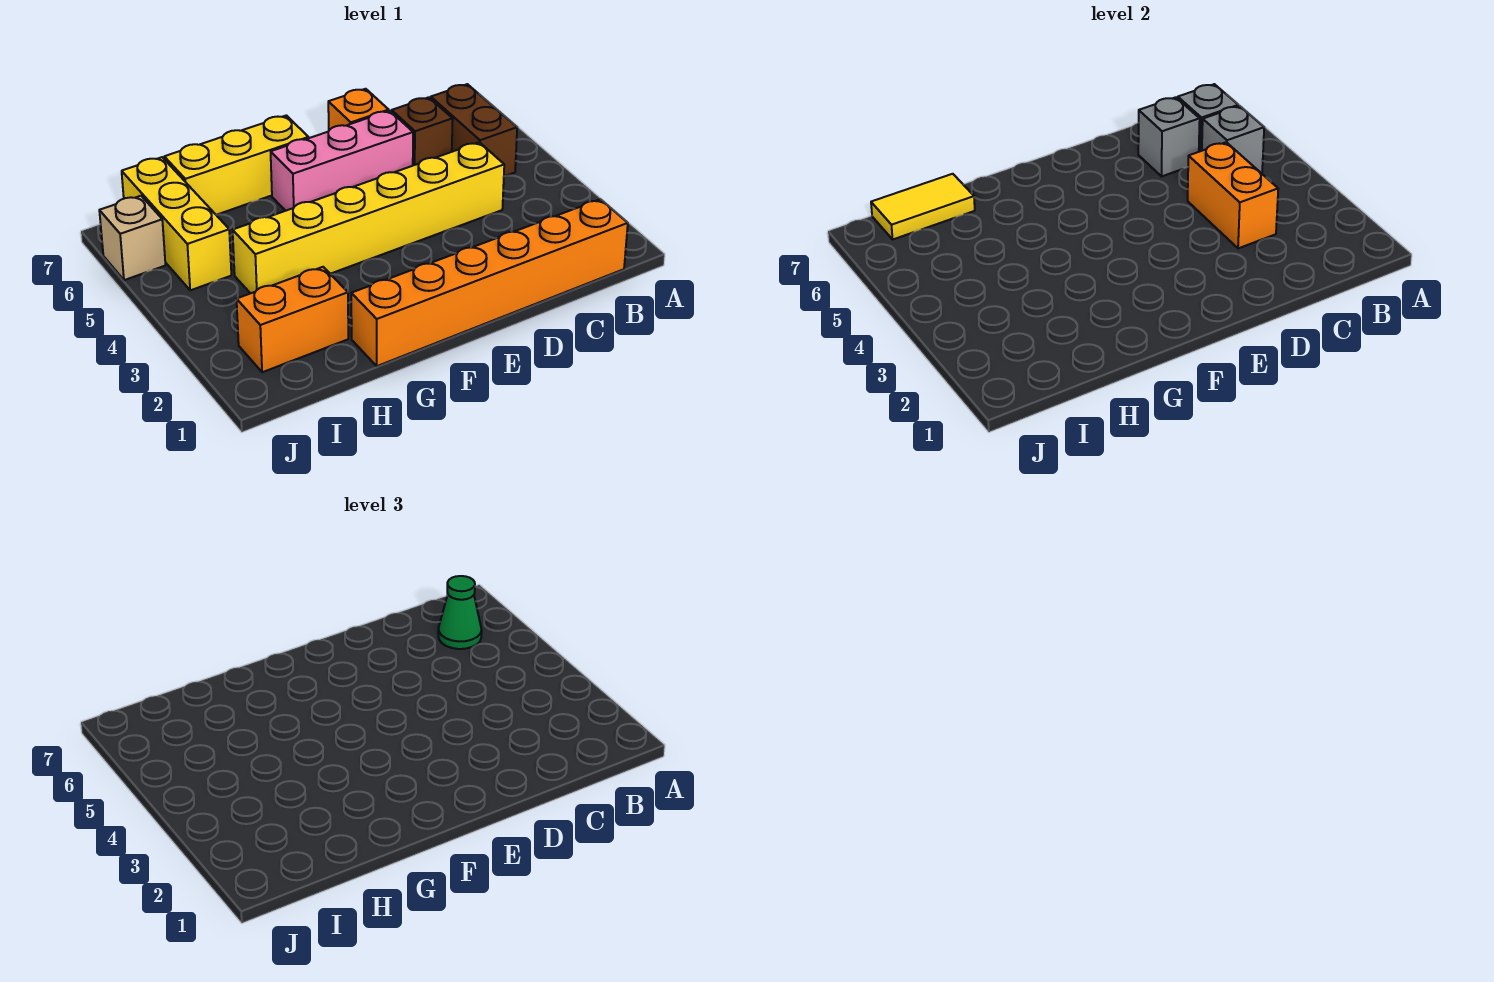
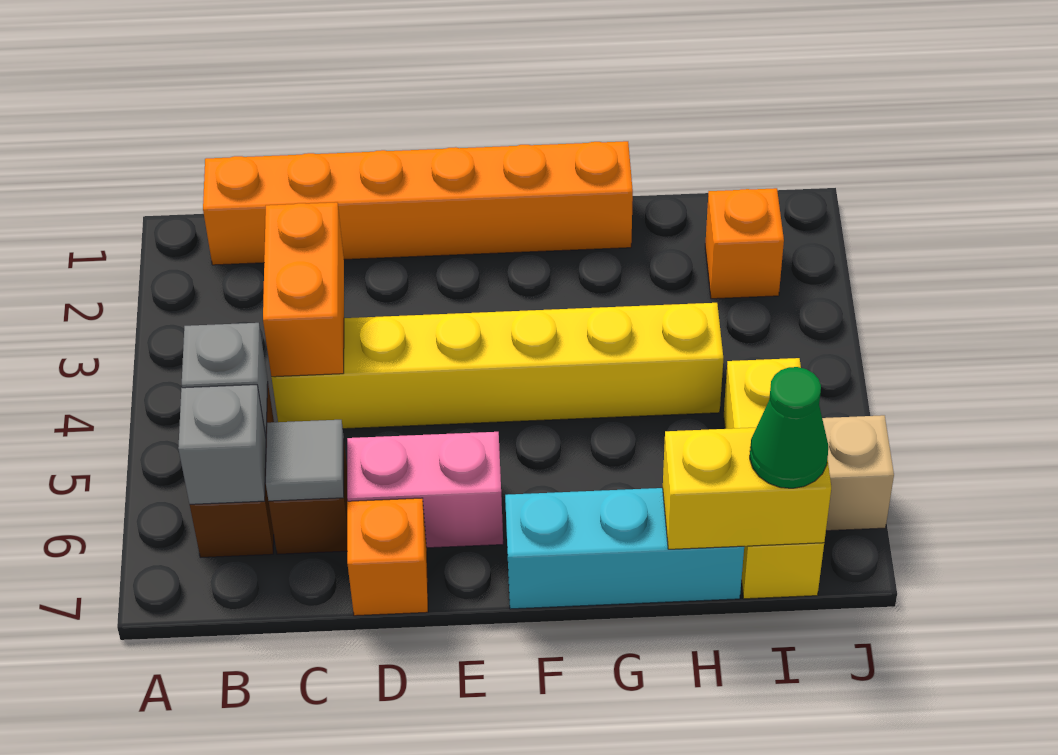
green cone B6 level 3 -> green cone I7 level 3
grey brick C6 level 2 -> grey tile C6 level 2
pink brick D6:F6 level 1 -> pink brick D6:E6 level 1
yellow brick F7:H7 level 1 -> cyan brick F7:H7 level 1
orange brick H2:I2 level 1 -> orange brick I2 level 1
yellow tile H7:I7 level 2 -> yellow brick H7:I7 level 2

